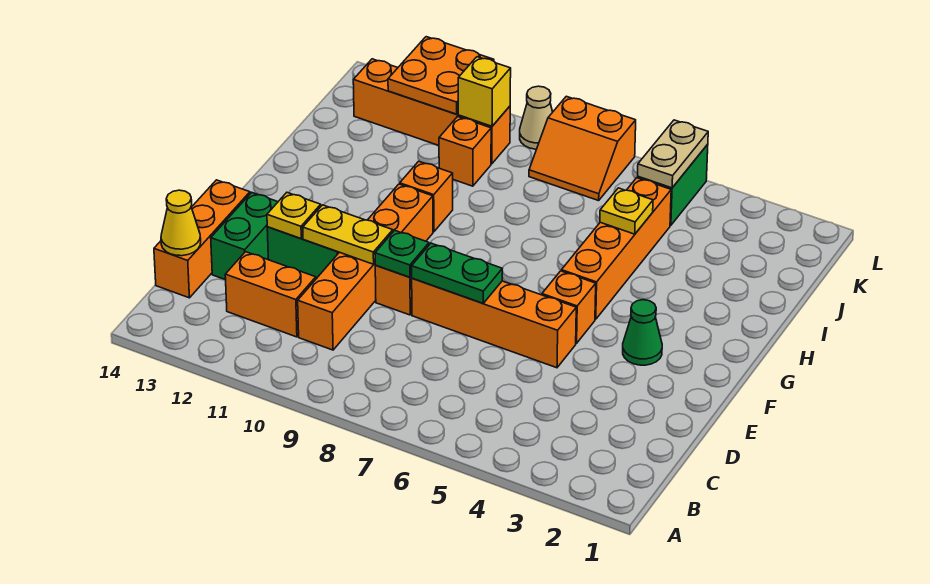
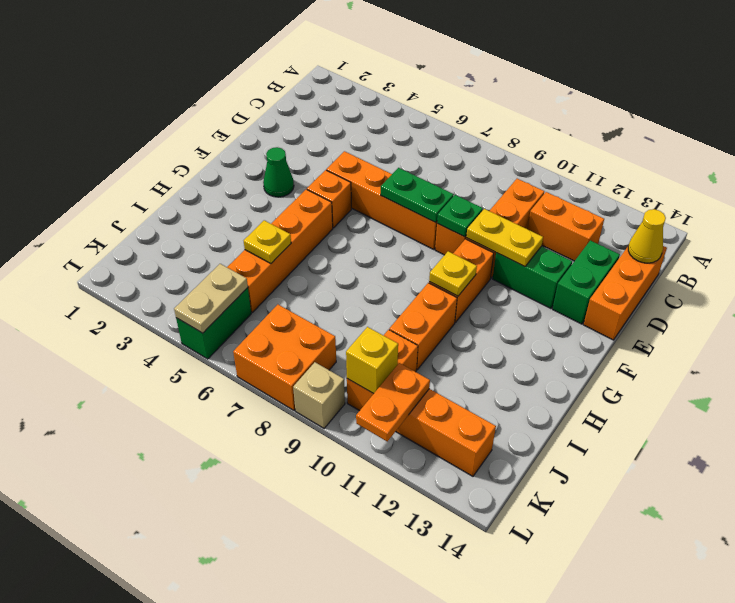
yellow plate E12 level 2 -> yellow plate G10 level 2
orange brick H10 level 1 -> orange brick H10:I10 level 1
orange slope K7:L8 level 1 top L -> orange brick K7:L8 level 1
orange plate K11:L12 level 2 -> orange plate K11:L11 level 2
tan cone L9 level 1 -> tan brick L9 level 1

